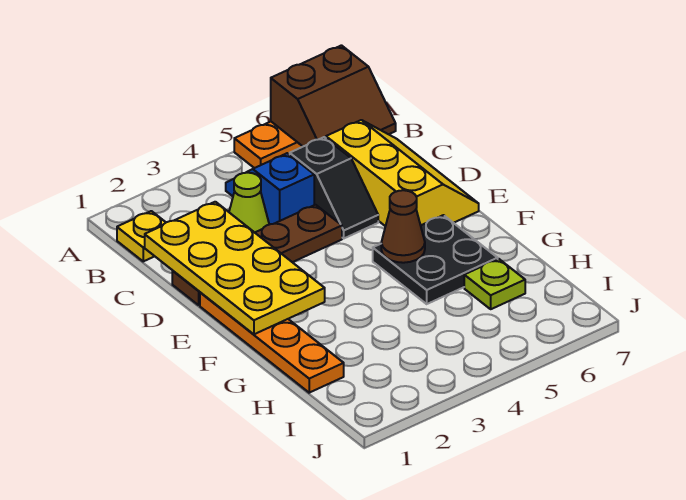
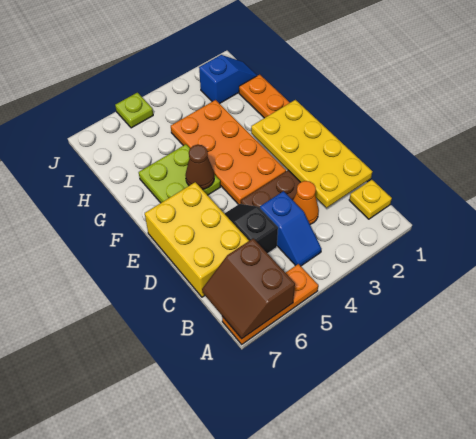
brown slope A6:B7 level 2 top A -> brown slope A6:B7 level 2 top 6
lime cone C3 level 1 -> orange cone C3 level 1
yellow slope C6:E7 level 1 top 6 -> yellow brick C6:E7 level 1
none -> orange plate E3:H4 level 1
black plate F5:G6 level 1 -> lime plate F5:G6 level 1
lime plate H6 level 1 -> lime plate J5 level 1
none -> blue slope I1:I2 level 1 top 2

